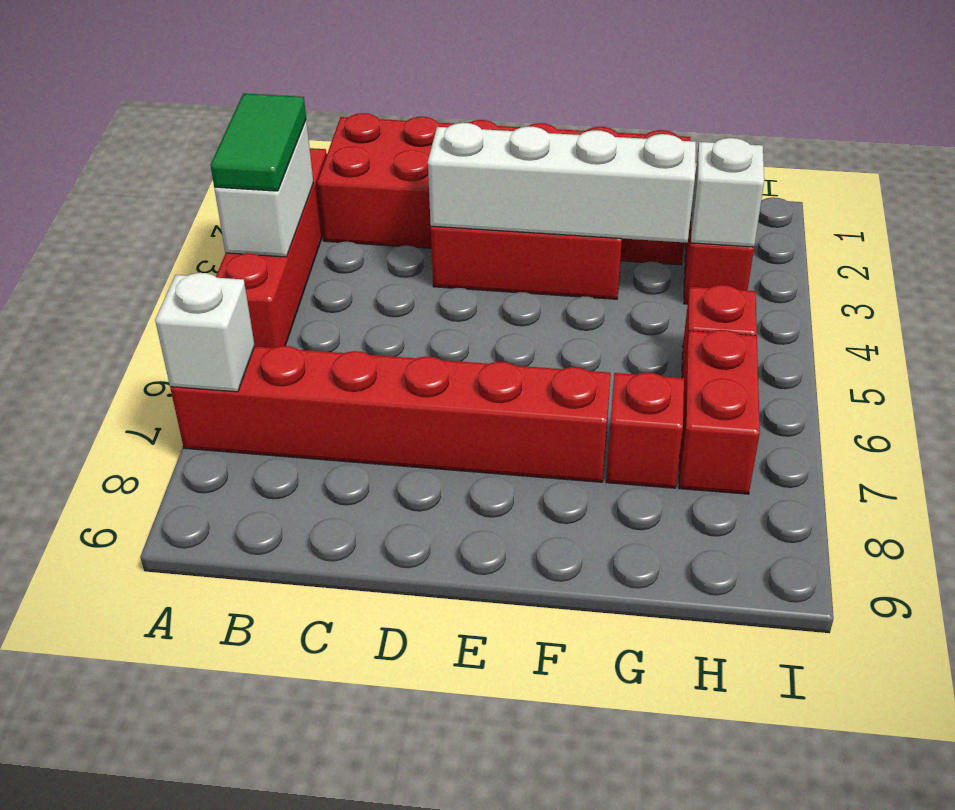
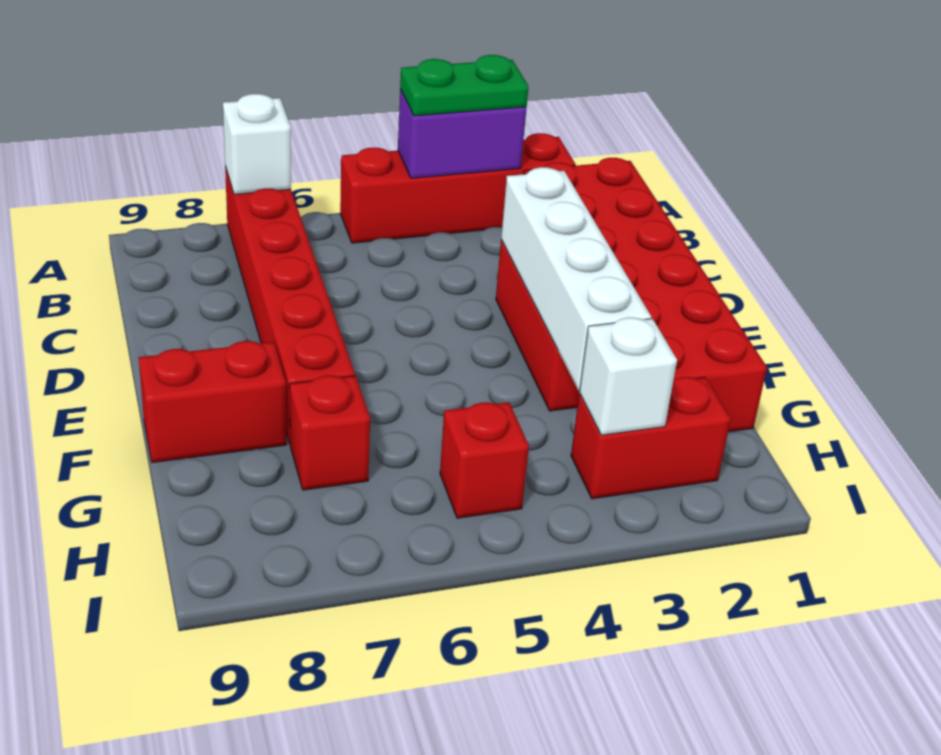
white brick A3:A4 level 2 -> purple brick A3:A4 level 2
green tile A3:A4 level 3 -> green plate A3:A4 level 3
red brick H6:H7 level 1 -> red brick F8:F9 level 1

